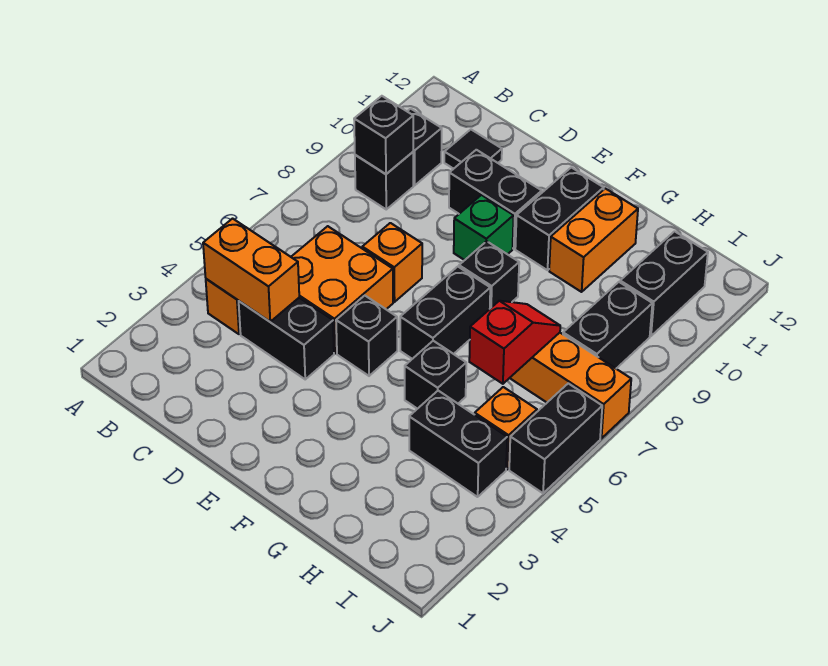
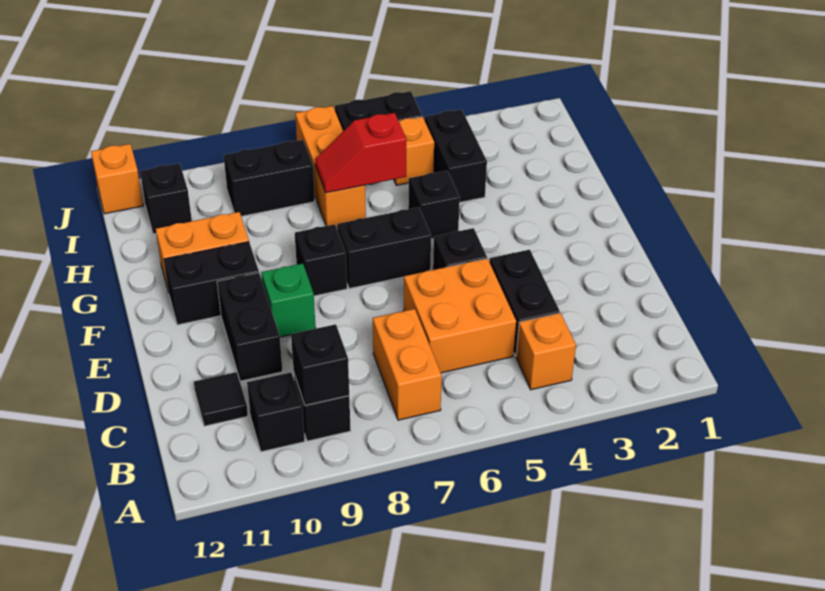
orange brick B4:C4 level 2 -> orange brick B7:C7 level 1
orange brick D7 level 1 -> orange brick J12 level 1
black brick I10:I11 level 1 -> black brick I11 level 1

